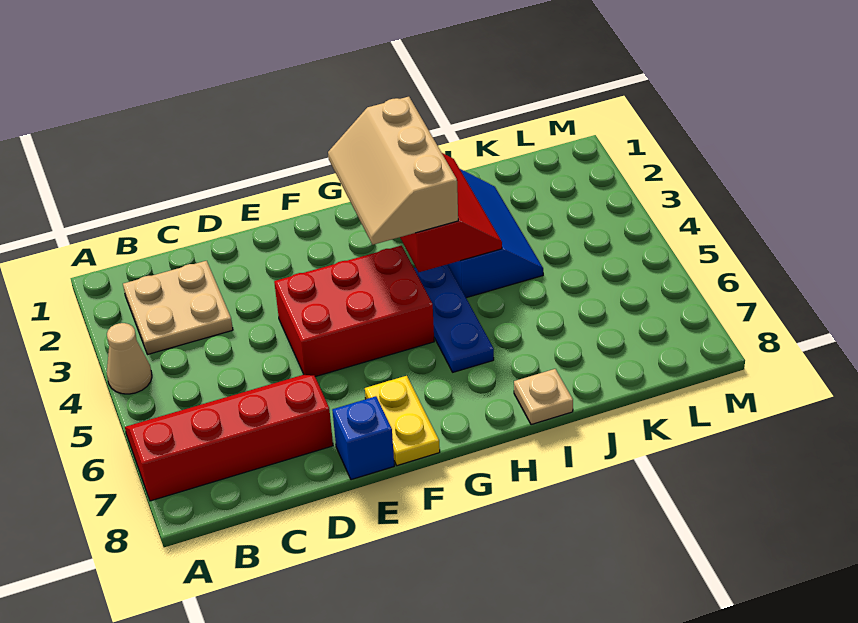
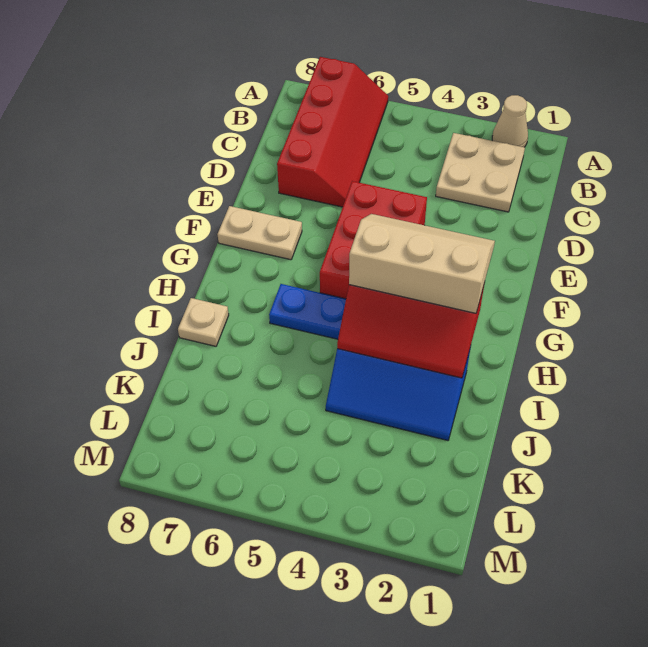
tan cone A4 level 1 -> tan cone A2 level 1
blue brick E8 level 1 -> none
yellow plate F7:F8 level 1 -> tan plate F7:F8 level 1

